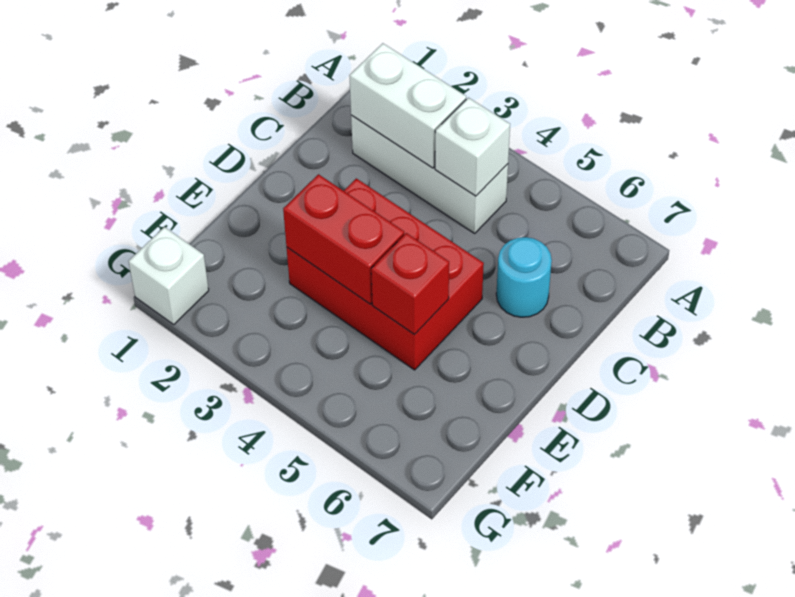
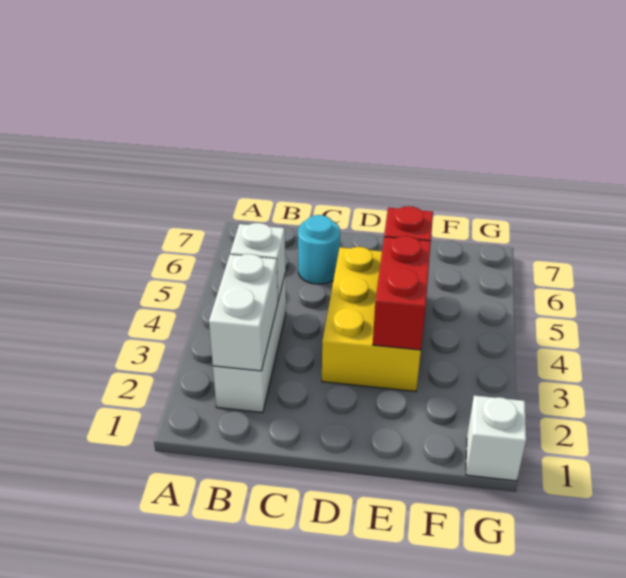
red brick D3:E5 level 1 -> yellow brick D3:E5 level 1

